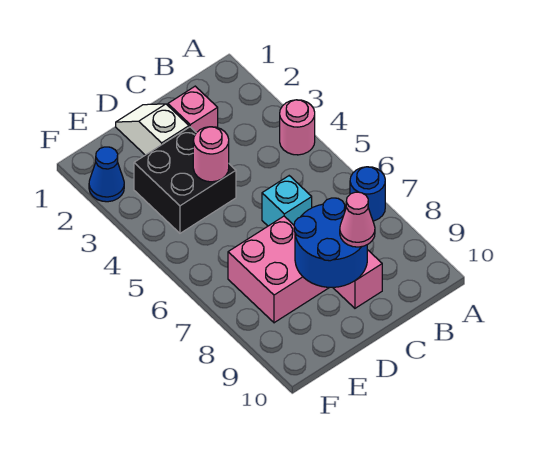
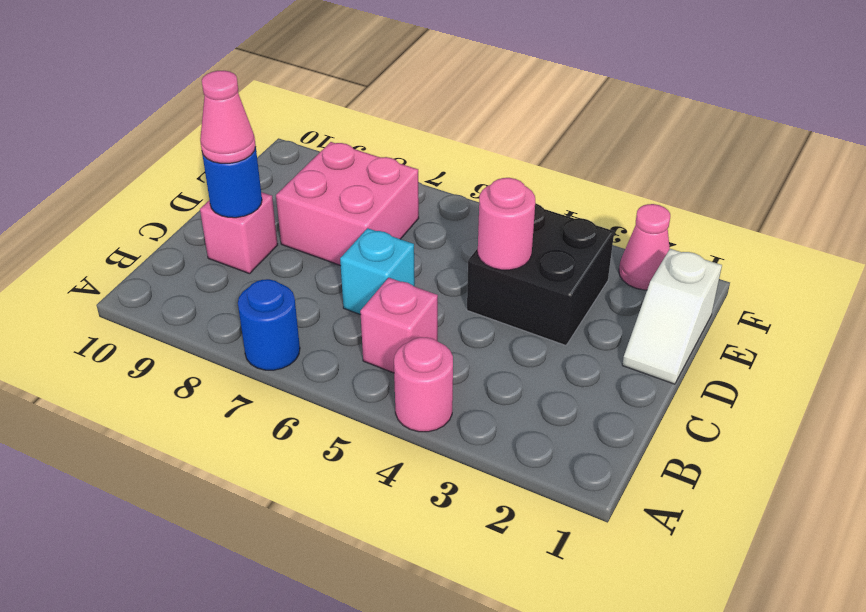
pink brick C2 level 1 -> pink brick B5 level 1
blue round brick C8:D9 level 2 -> blue round brick C9 level 2
white slope D1:D2 level 1 top 2 -> white slope D1:E1 level 1 top E
blue cone F2 level 1 -> pink cone F2 level 1

